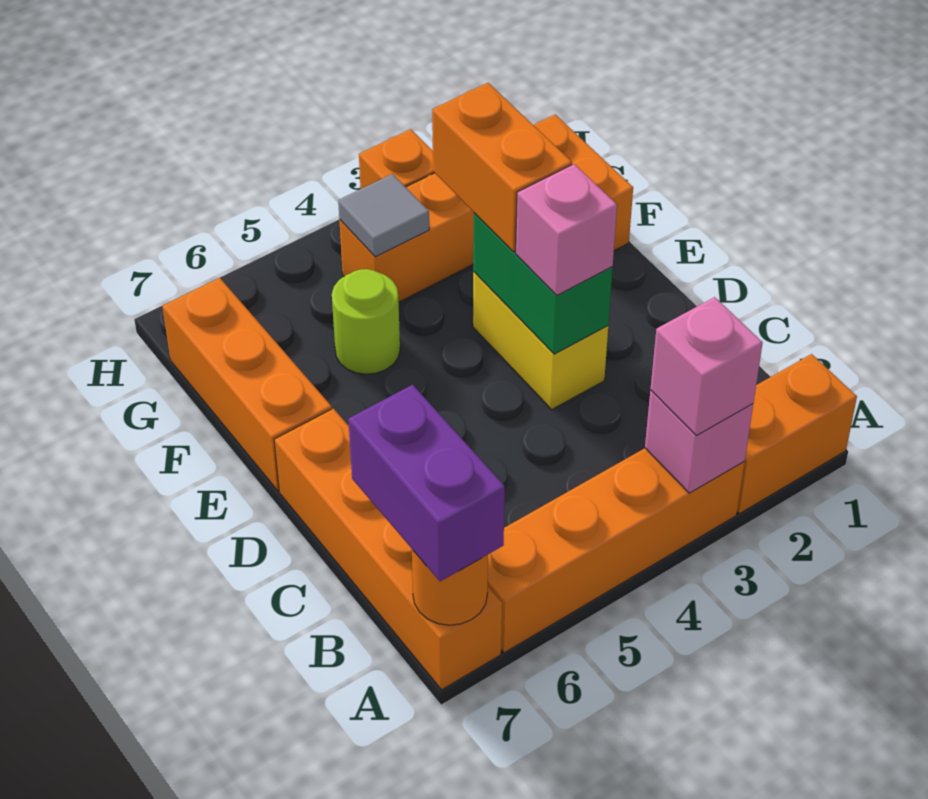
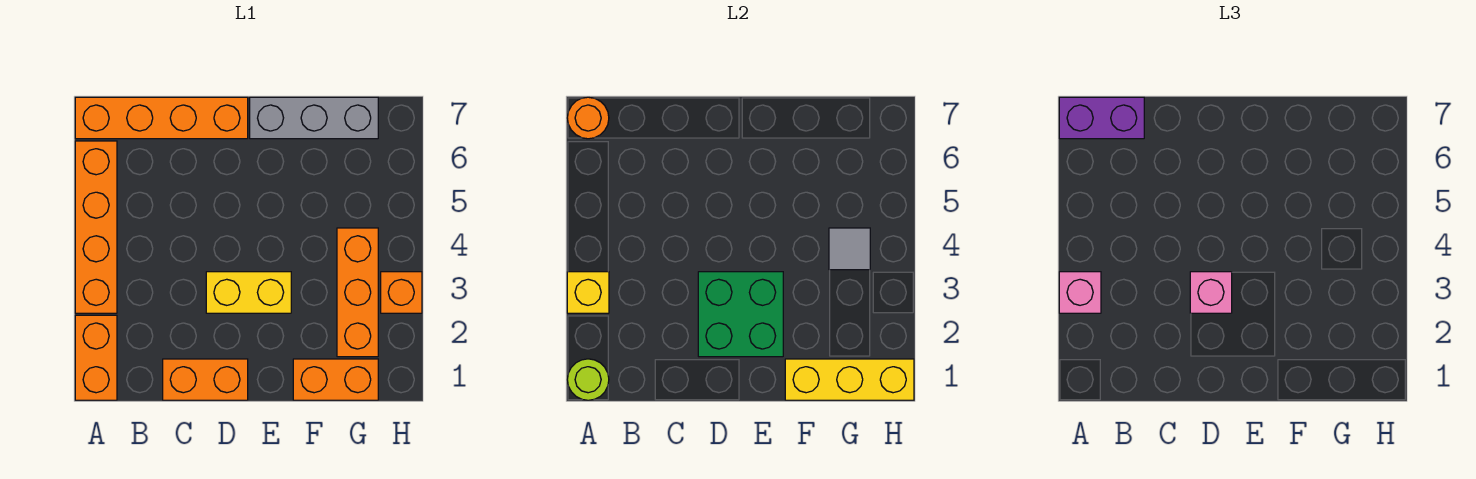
pink brick A3 level 2 -> yellow brick A3 level 2
green brick D3:E3 level 2 -> green brick D2:E3 level 2
orange brick E3:F3 level 3 -> orange brick C1:D1 level 1
orange brick E7:G7 level 1 -> grey brick E7:G7 level 1
none -> yellow brick F1:H1 level 2
lime round brick F5 level 1 -> lime round brick A1 level 2

